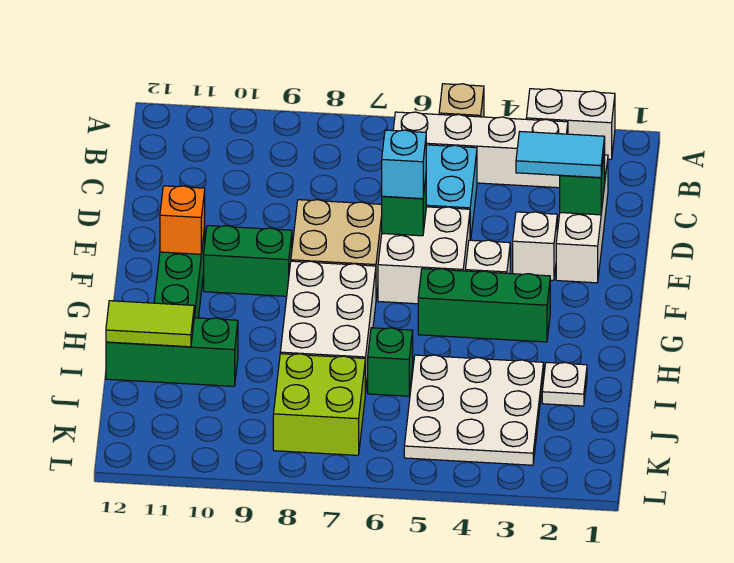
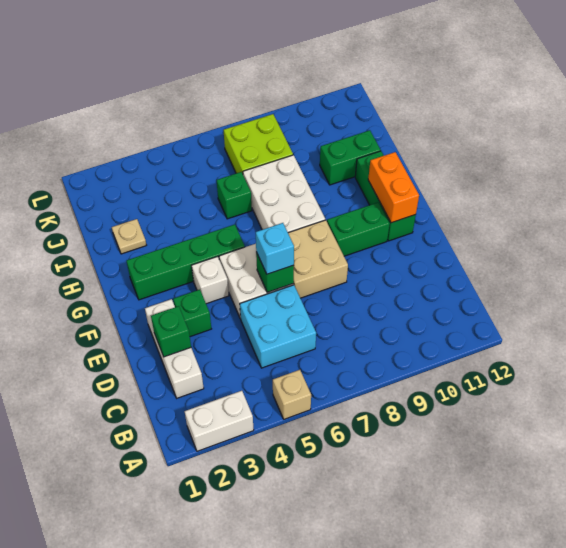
white brick B3:B6 level 1 -> none
cyan tile D2:D3 level 3 -> none
white brick E3 level 1 -> green brick E3 level 1
orange brick F11 level 2 -> orange brick F11:G11 level 2
green brick G3:G5 level 1 -> green brick G2:G5 level 1
white plate I2 level 1 -> tan plate I2 level 1
white plate I3:K5 level 1 -> none
green brick I10:I12 level 1 -> green brick I10:I11 level 1
lime tile I11:I12 level 2 -> none

